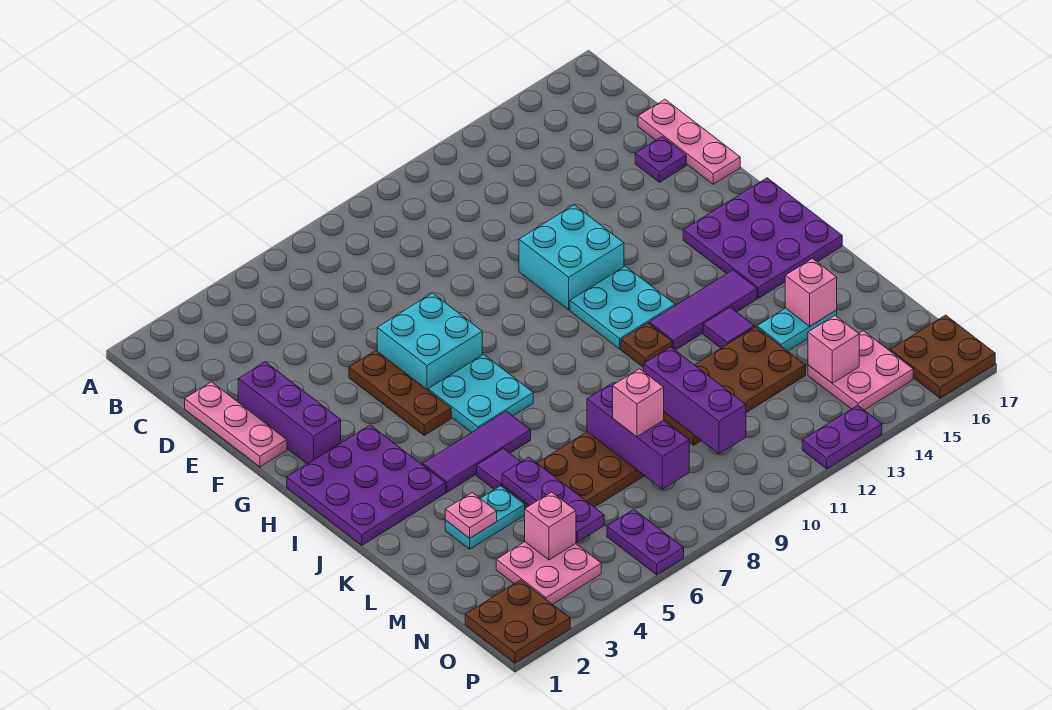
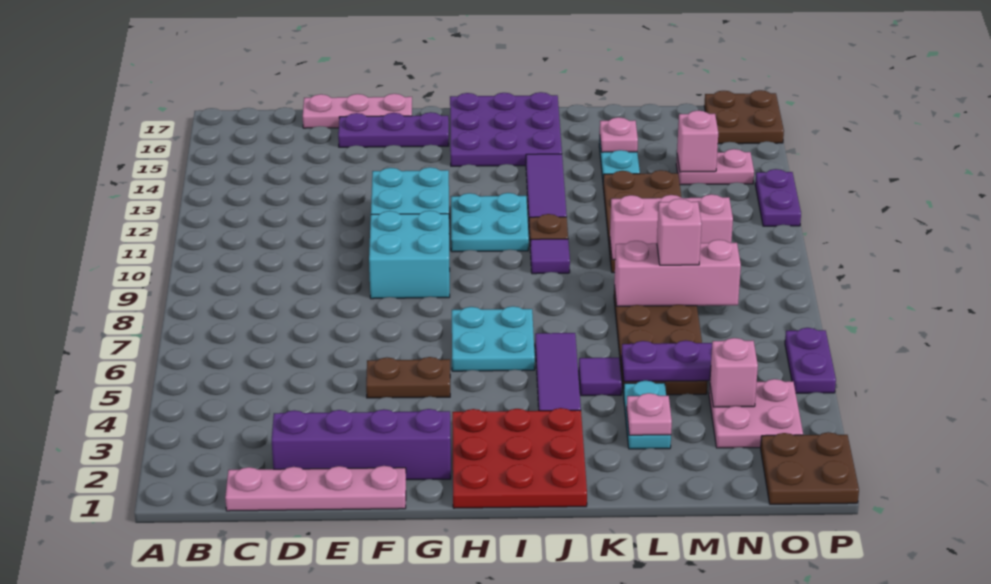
pink plate D1:F1 level 1 -> pink plate C1:F1 level 1
purple brick E2:G2 level 1 -> purple brick D2:G2 level 1
purple plate E16 level 1 -> purple plate E16:G16 level 1
brown plate F5:H5 level 1 -> brown plate F5:G5 level 1
cyan brick F6:G7 level 1 -> cyan brick F9:G10 level 1
purple plate H1:J3 level 1 -> red plate H1:J3 level 1
purple tile K13 level 1 -> purple tile J10 level 1
purple brick L8:N8 level 2 -> pink brick L8:N8 level 2
purple brick L10:N10 level 2 -> pink brick L10:N10 level 2
pink brick L15 level 2 -> pink plate L15 level 2
pink plate N14:O15 level 1 -> pink plate N14:O14 level 1
purple plate O6:P6 level 1 -> purple plate P5:P6 level 1

